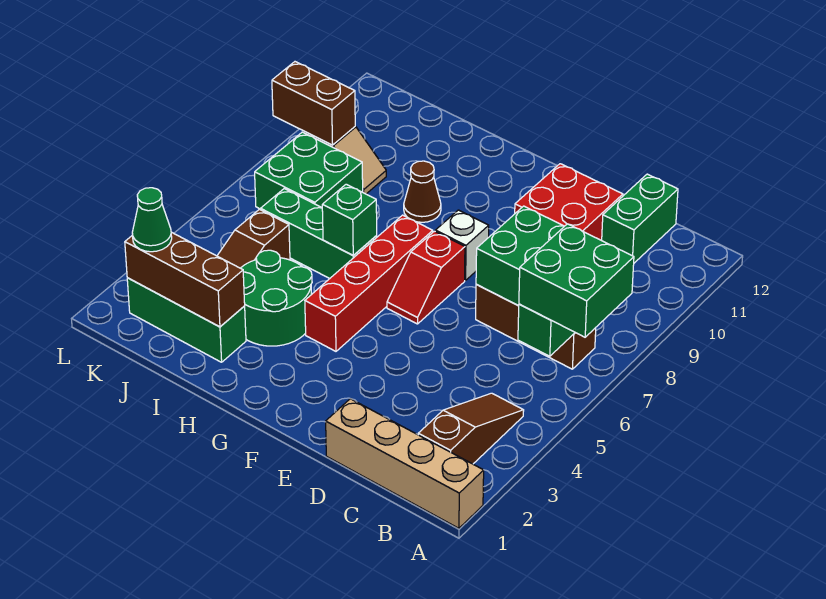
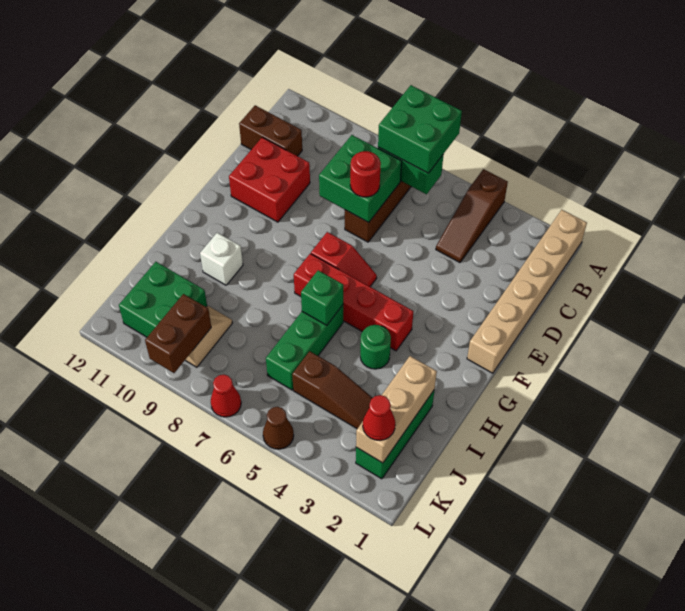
tan brick A1:D1 level 1 -> tan brick A1:F1 level 1
brown slope B2:B4 level 1 top 2 -> brown slope A4:C4 level 1 top A
green brick C11:C12 level 1 -> brown brick C11:C12 level 1
none -> red round brick D7 level 3
white brick F8 level 1 -> white brick H10 level 1
green round brick H3:I4 level 1 -> green round brick H4 level 1
brown cone H9 level 1 -> brown cone L5 level 1
brown brick I2:K2 level 2 -> tan brick I2:K2 level 2
green brick J7:K8 level 1 -> green brick J10:K11 level 1
green cone K2 level 3 -> red cone K2 level 3
none -> red cone L7 level 1

